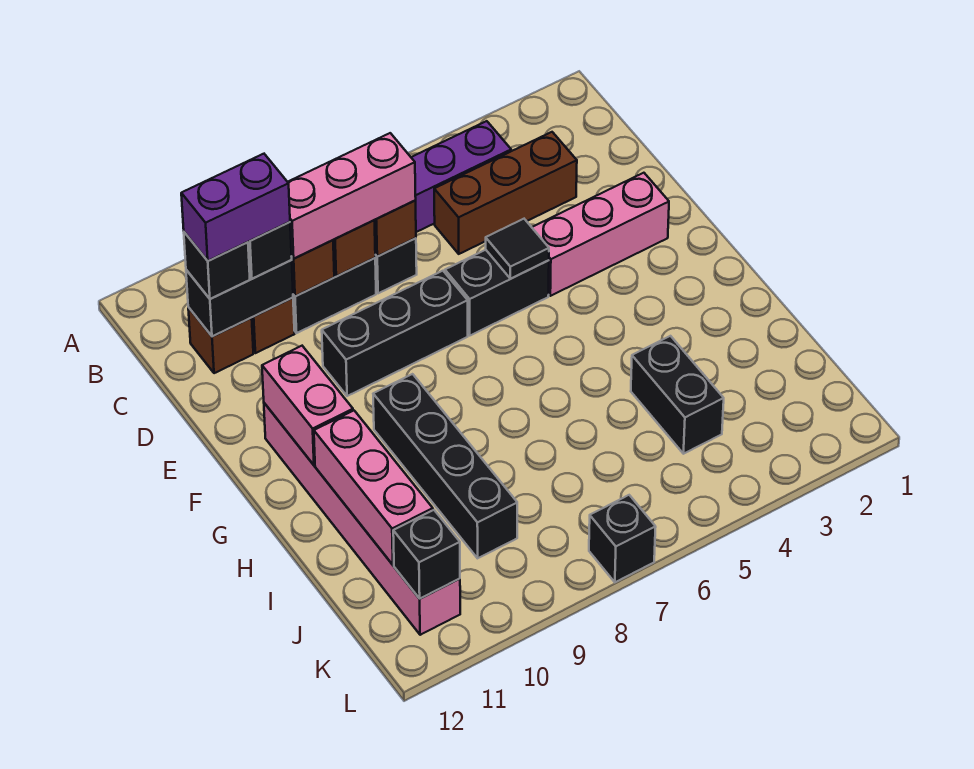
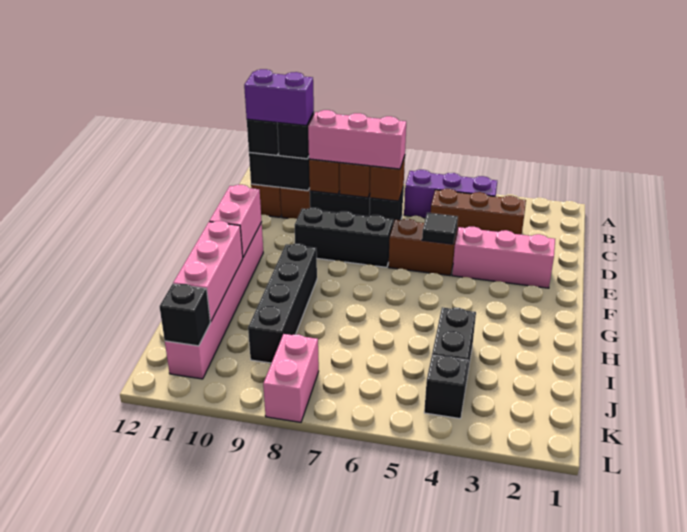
black brick E5:E6 level 1 -> brown brick E5:E6 level 1
none -> pink brick K8:L8 level 1
black brick L7 level 1 -> black brick K4 level 1

